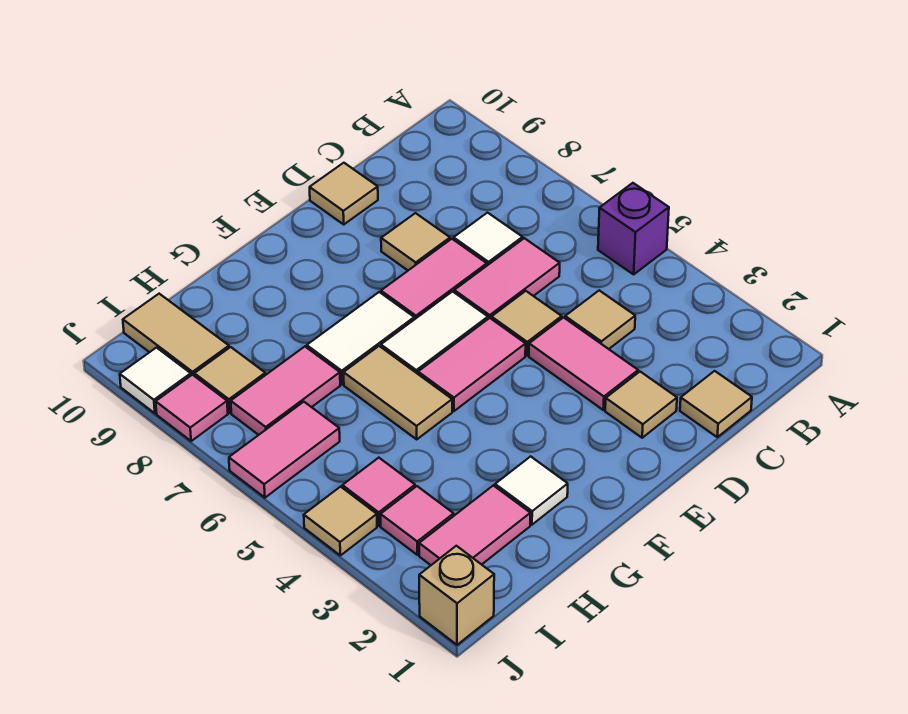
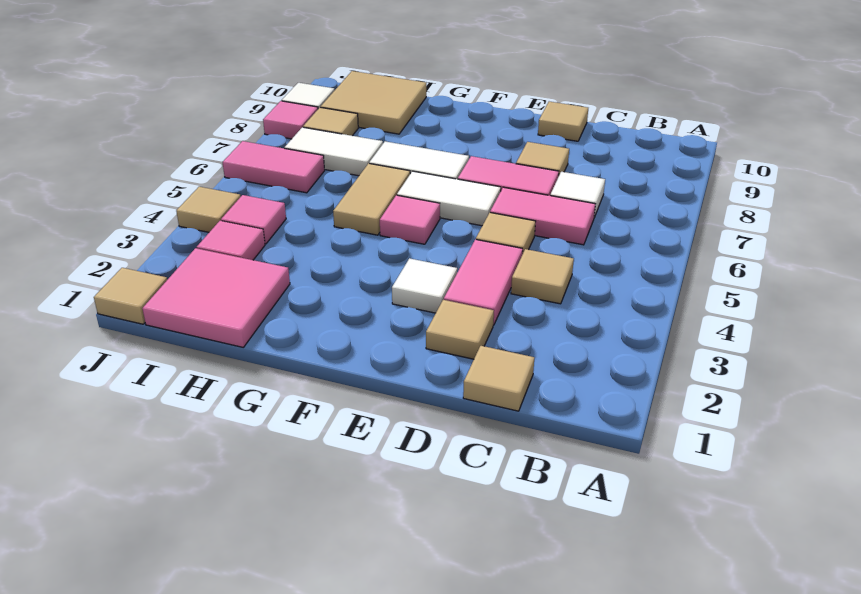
purple brick A5 level 1 -> none
pink tile E5:F5 level 1 -> pink tile F5 level 1
white tile G2 level 1 -> white tile E3 level 1
pink tile H2:I2 level 1 -> pink tile H1:I2 level 1
pink tile H7:I7 level 1 -> white tile H7:I7 level 1
tan tile I9:I10 level 1 -> tan tile H9:I10 level 1
tan brick J1 level 1 -> tan tile J1 level 1

